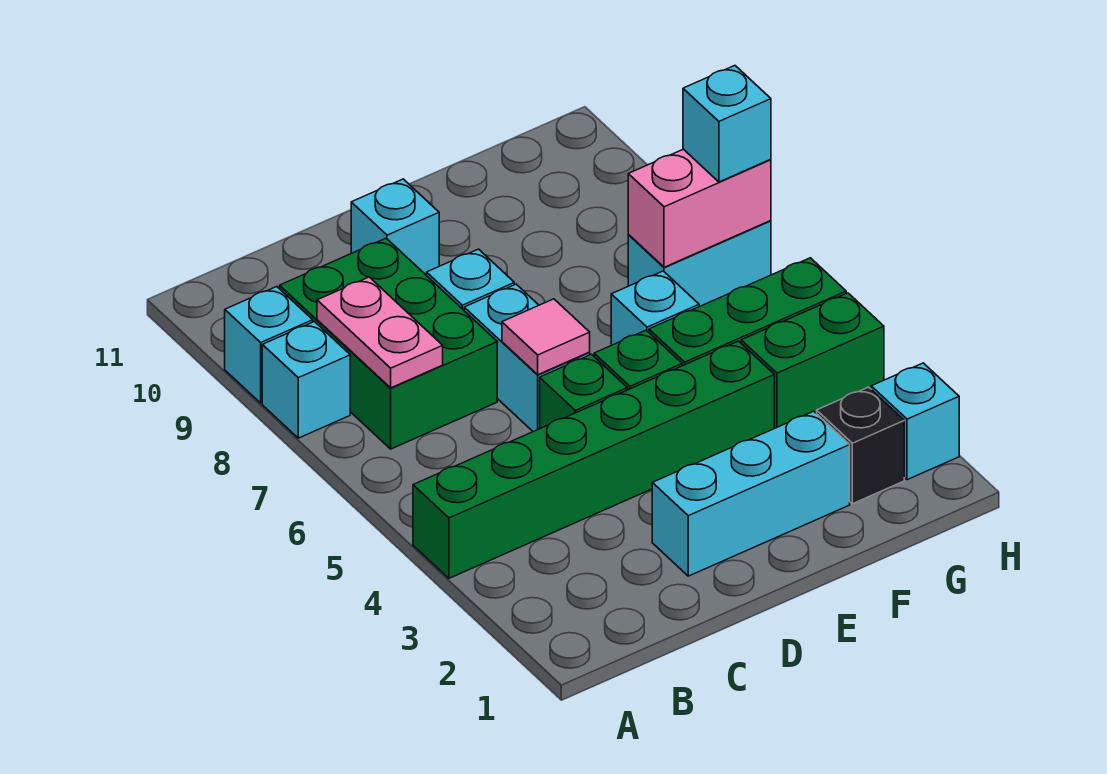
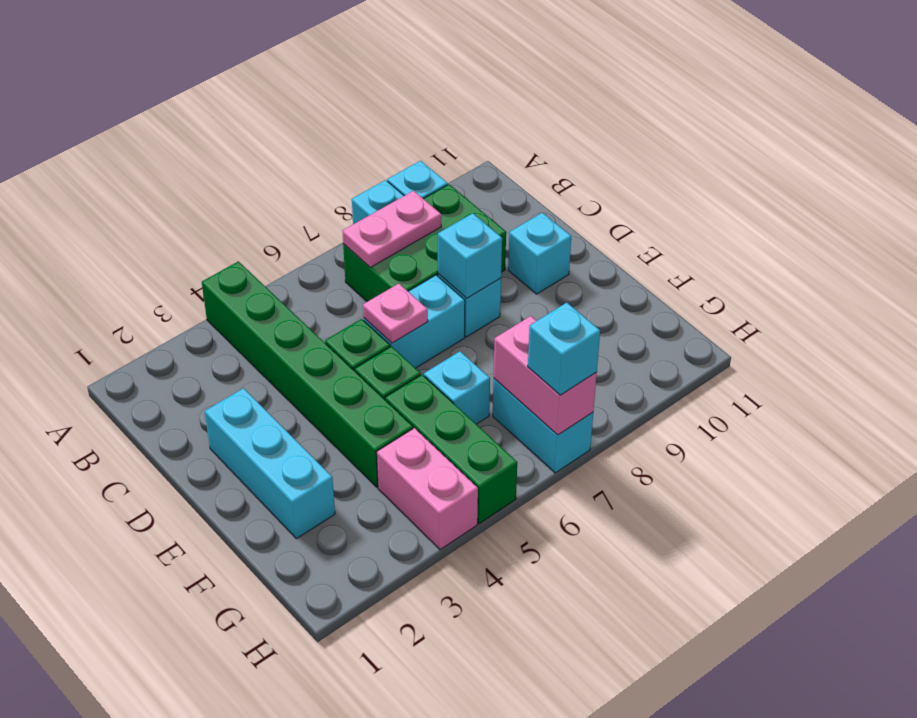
pink tile D6 level 2 -> pink plate D6 level 2
black brick G2 level 1 -> none
green brick G4:H4 level 1 -> pink brick G4:H4 level 1
cyan brick H2 level 1 -> cyan brick D8 level 2

